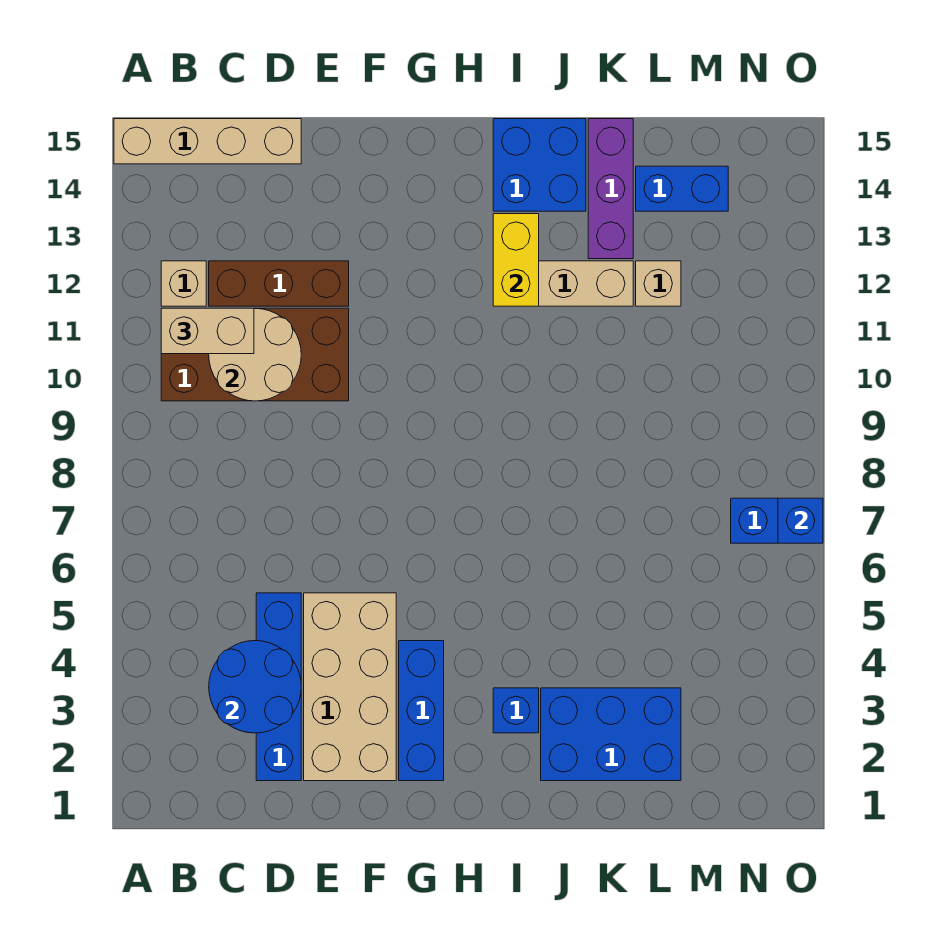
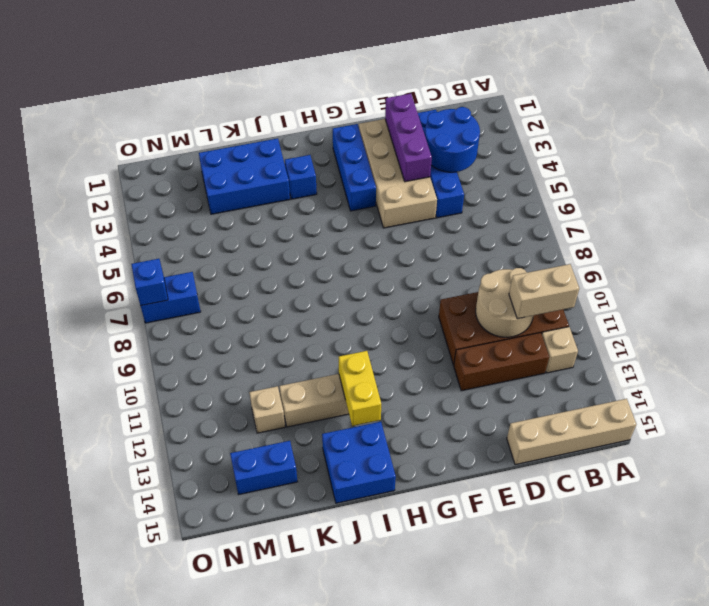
purple brick K13:K15 level 1 -> purple brick E2:E4 level 2

